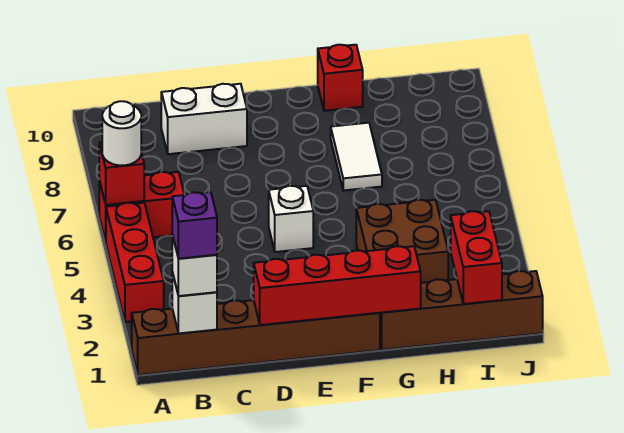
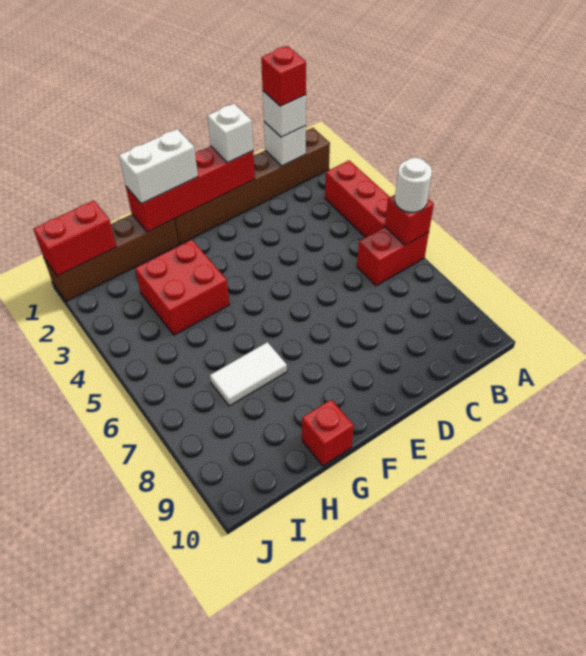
purple brick B1 level 4 -> red brick B1 level 4
white brick C9:D9 level 1 -> white brick F1:G1 level 3
white brick E5 level 1 -> white brick D1 level 3
brown brick G3:H4 level 1 -> red brick G3:H4 level 1
white tile G7:G8 level 1 -> white tile G7:H7 level 1
red brick I1:I2 level 2 -> red brick I1:J1 level 2

